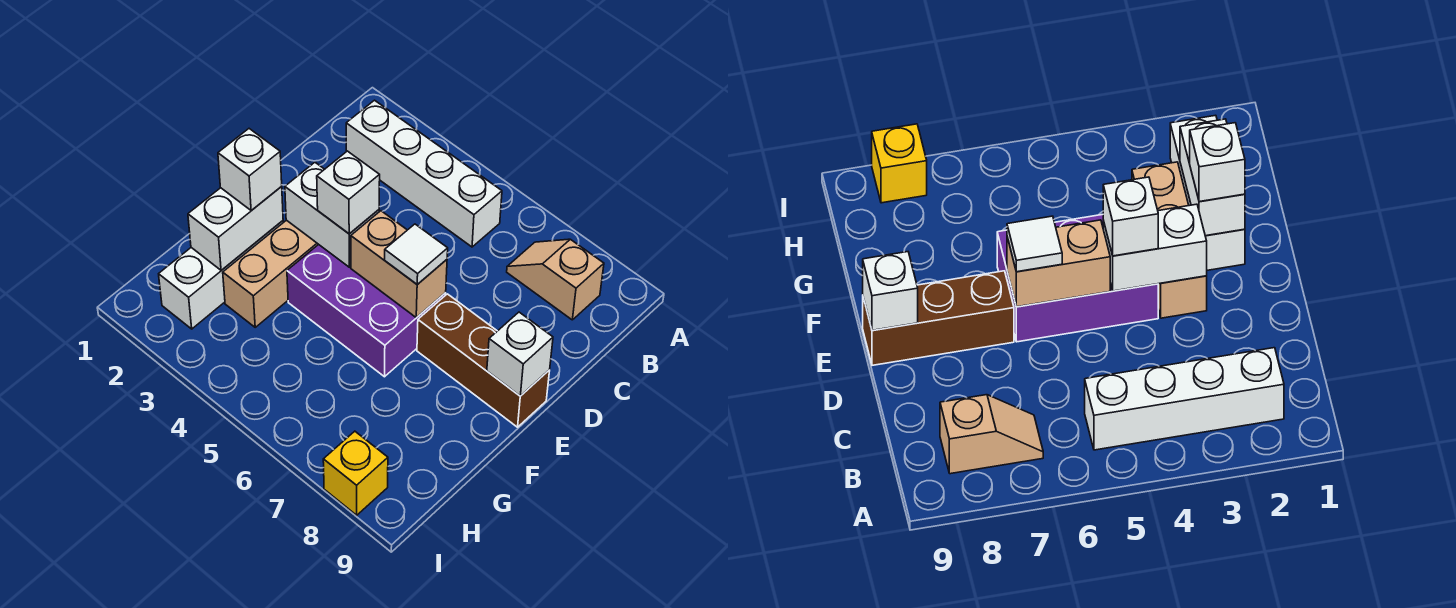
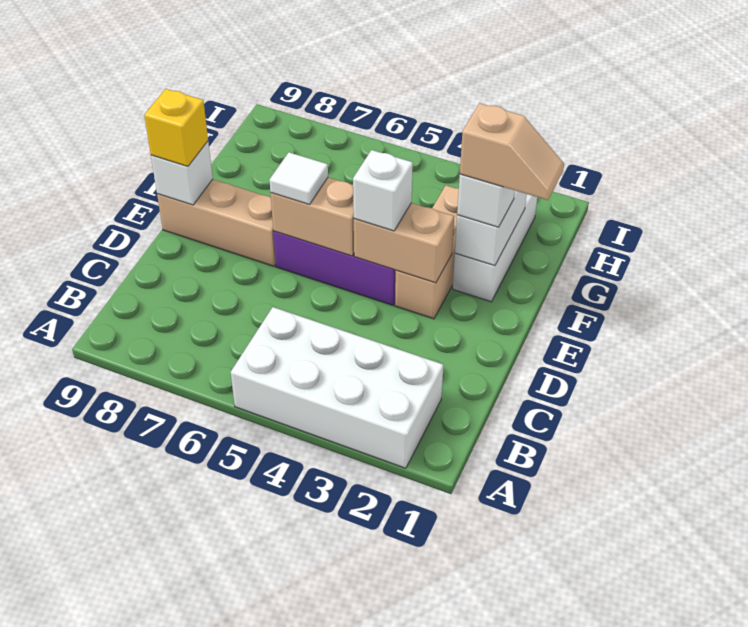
white brick B2:B5 level 1 -> white brick A2:B5 level 1
tan slope B7:B8 level 1 top 8 -> tan slope F1:F2 level 4 top 2
white brick E3:E4 level 2 -> tan brick E3:E4 level 2
brown brick E7:E9 level 1 -> tan brick E7:E9 level 1
yellow brick I8 level 1 -> yellow brick E9 level 3

